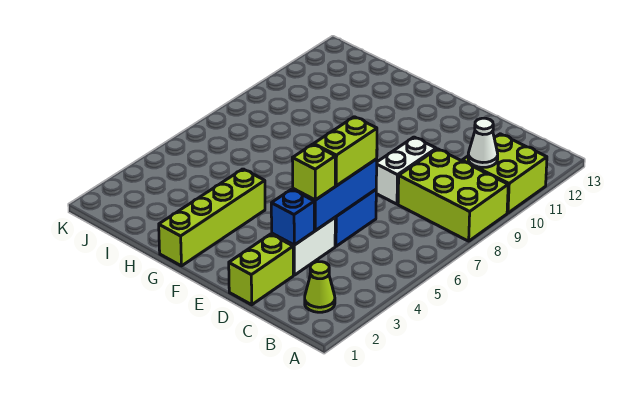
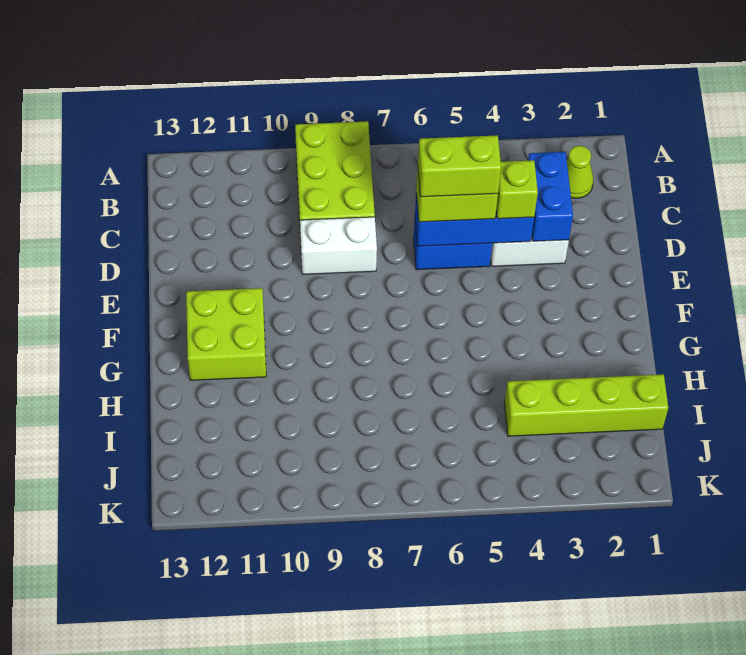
lime brick A10:B11 level 1 -> lime brick F11:G12 level 1
white cone B10 level 2 -> none
lime brick D1:D2 level 1 -> lime brick D5:D6 level 4
blue brick D3 level 2 -> blue brick C3:D3 level 2
lime brick G1:G4 level 1 -> lime brick I1:I4 level 1

